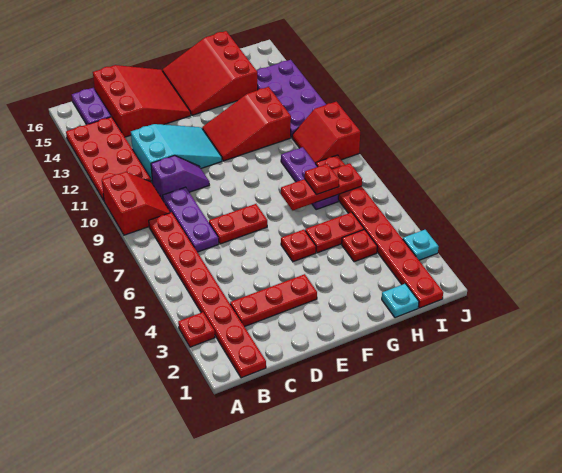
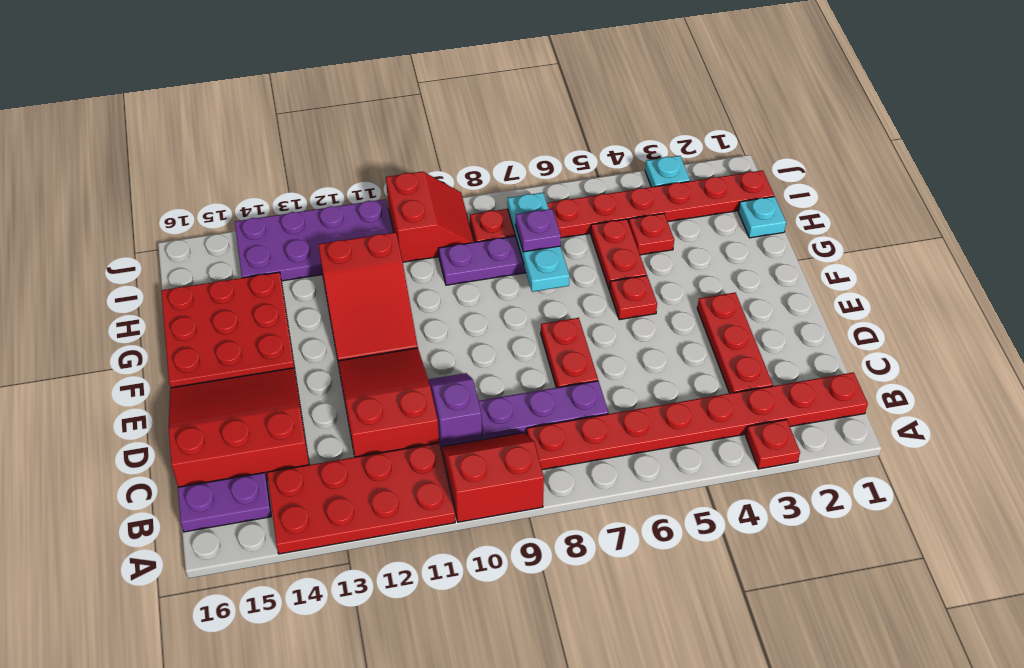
cyan slope C11:E12 level 1 top C -> red slope C11:E12 level 1 top C
red slope F14:H16 level 1 top H -> red plate F14:H16 level 1
red plate G7:I7 level 2 -> cyan plate G7:I7 level 2
red plate H7 level 3 -> purple plate H7 level 3
red slope I9:J10 level 1 top J -> red slope I9:J10 level 1 top 10

